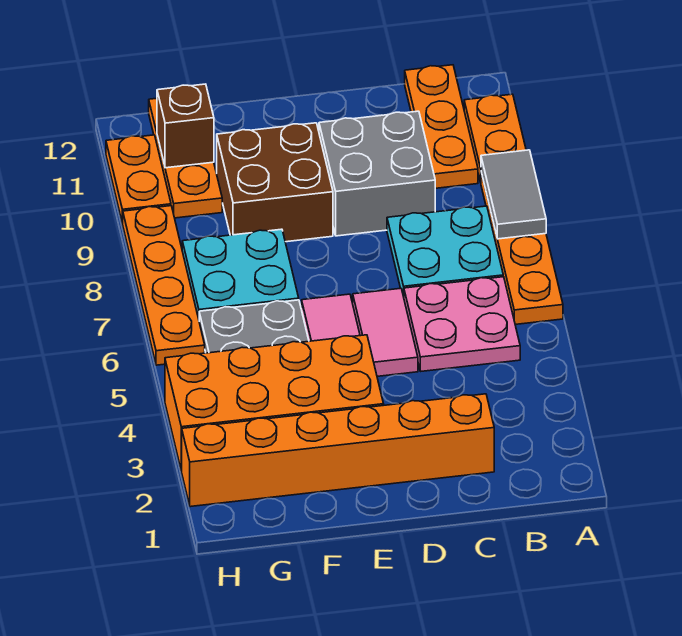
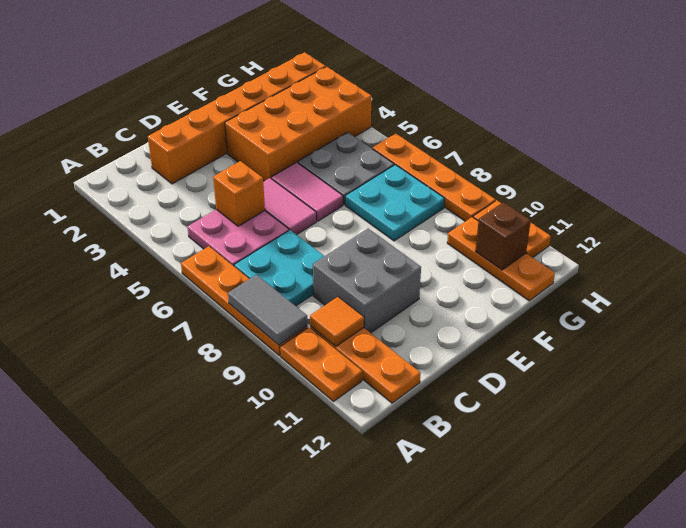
none -> orange tile B10 level 2
none -> orange brick C5 level 2
brown brick E9:F10 level 1 -> none

